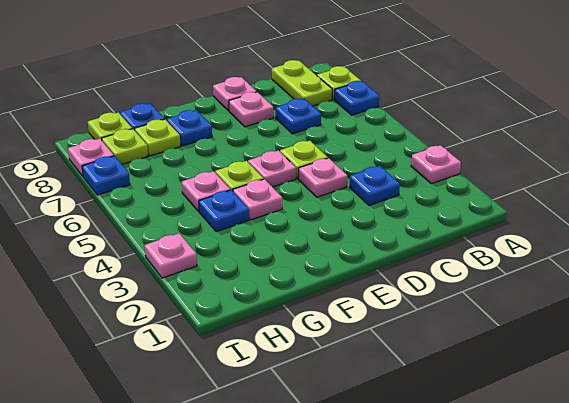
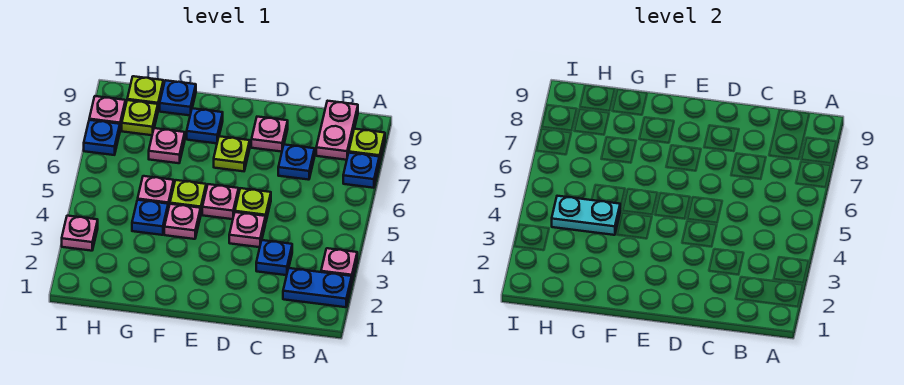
none -> blue plate A2:B2 level 1
lime plate B8:B9 level 1 -> pink plate B8:B9 level 1
pink plate D9 level 1 -> pink plate G7 level 1
none -> cyan plate G4:H4 level 2
lime plate G8 level 1 -> lime plate E7 level 1

